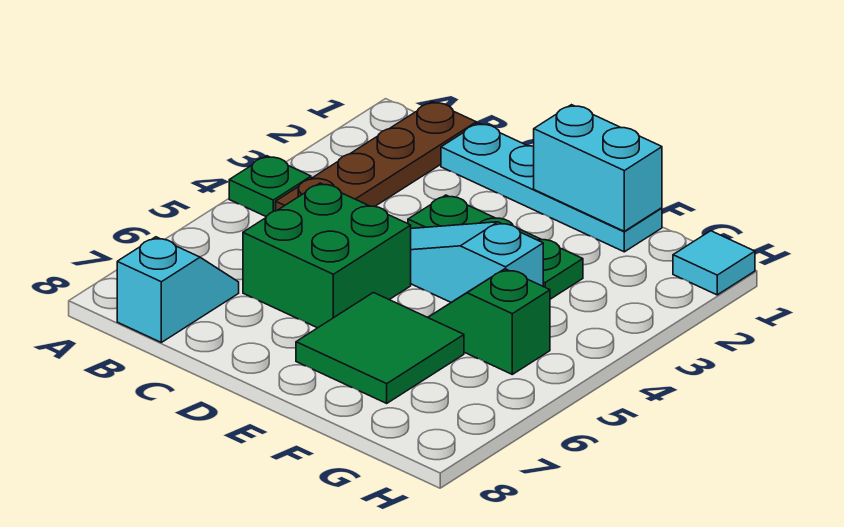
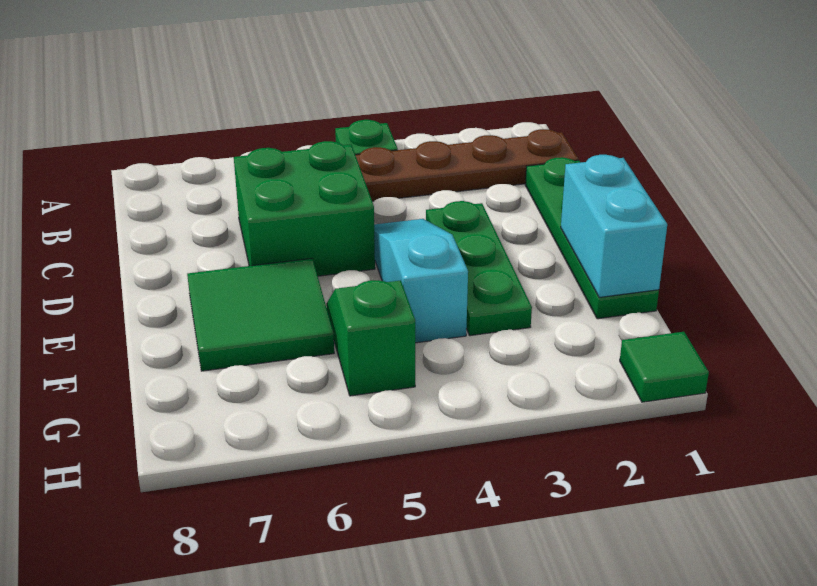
cyan slope B7:B8 level 1 top 8 -> none
cyan plate C1:F1 level 1 -> green plate C1:F1 level 1
cyan tile H1 level 1 -> green tile H1 level 1

